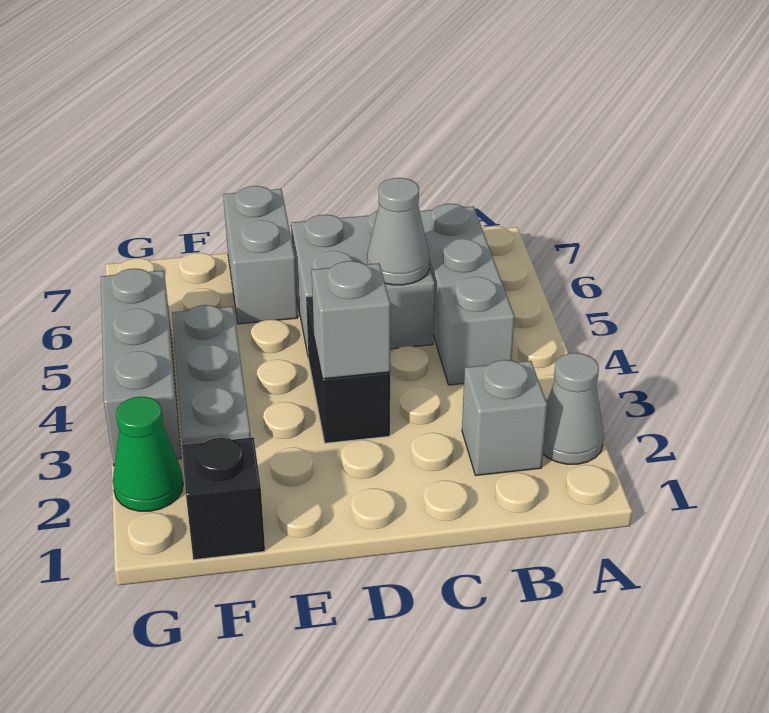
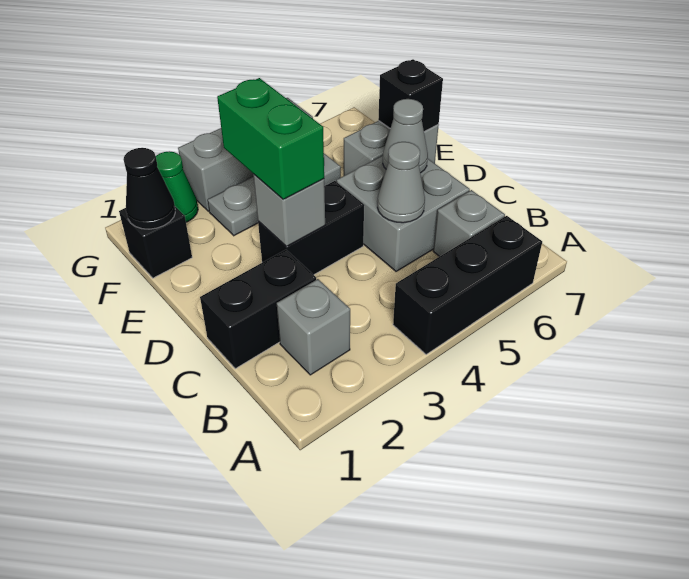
grey cone A2 level 1 -> grey cone D6 level 2
none -> black brick A4:A6 level 1
grey brick B4:B6 level 1 -> grey brick B6 level 1
none -> black brick C1:C2 level 1
none -> green brick D3:E3 level 3
none -> black brick E7 level 2
none -> black cone F1 level 2

